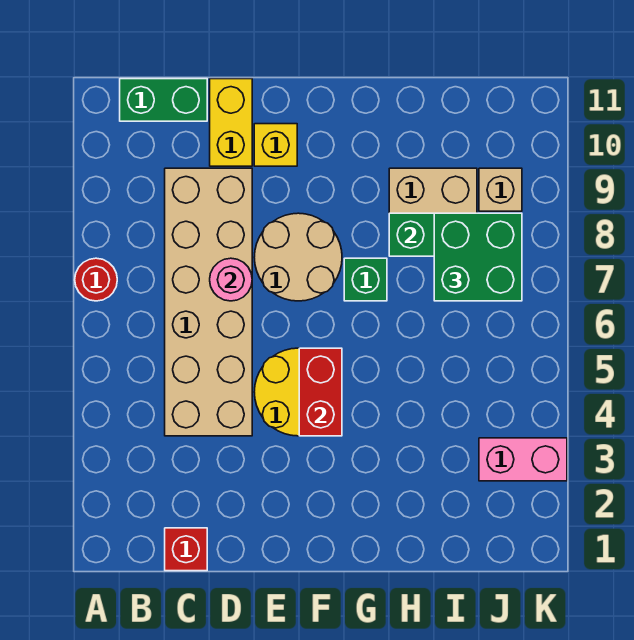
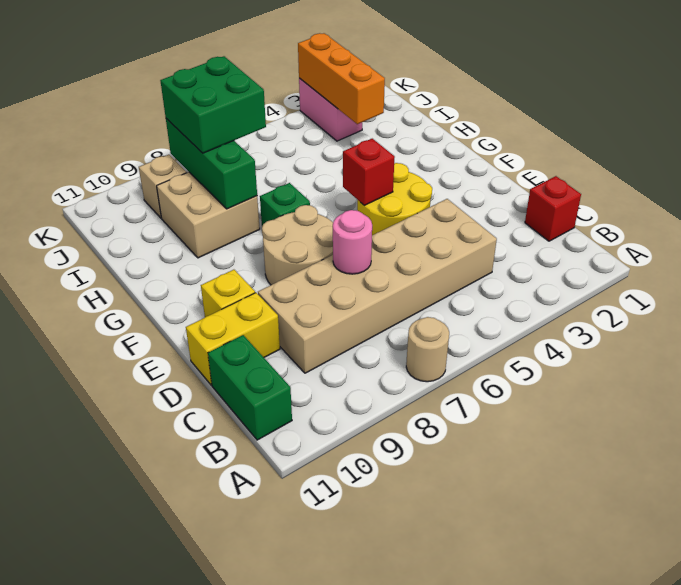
red round brick A7 level 1 -> tan round brick A7 level 1
red brick F4:F5 level 2 -> red brick F5 level 2
none -> orange brick I3:K3 level 2

